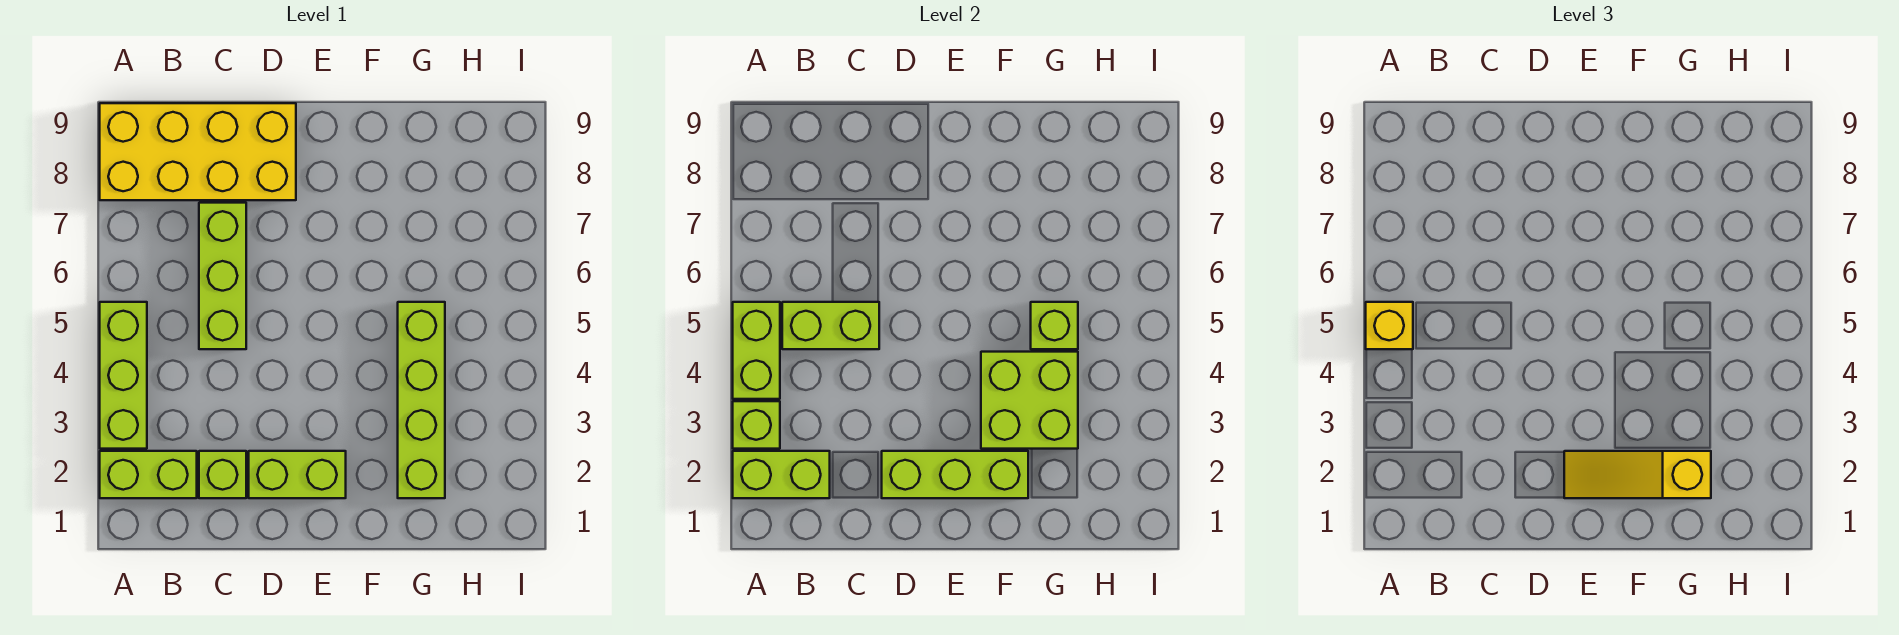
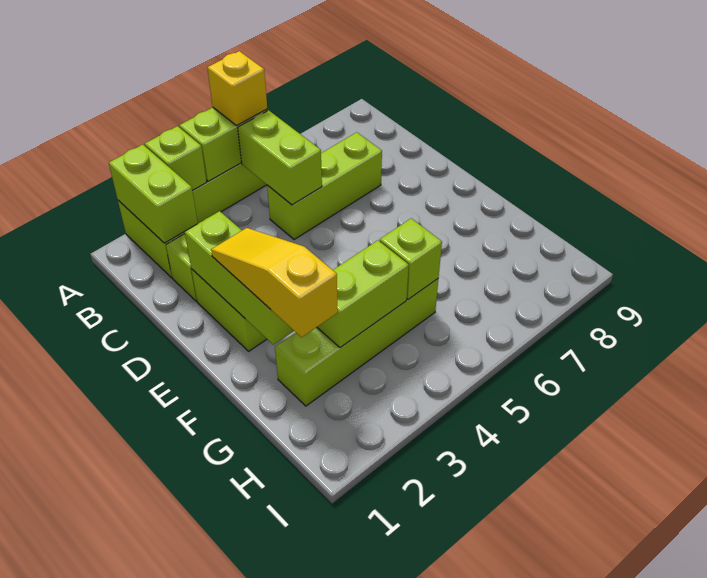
yellow brick A8:D9 level 1 -> none
lime brick F3:G4 level 2 -> lime brick G3:G4 level 2

